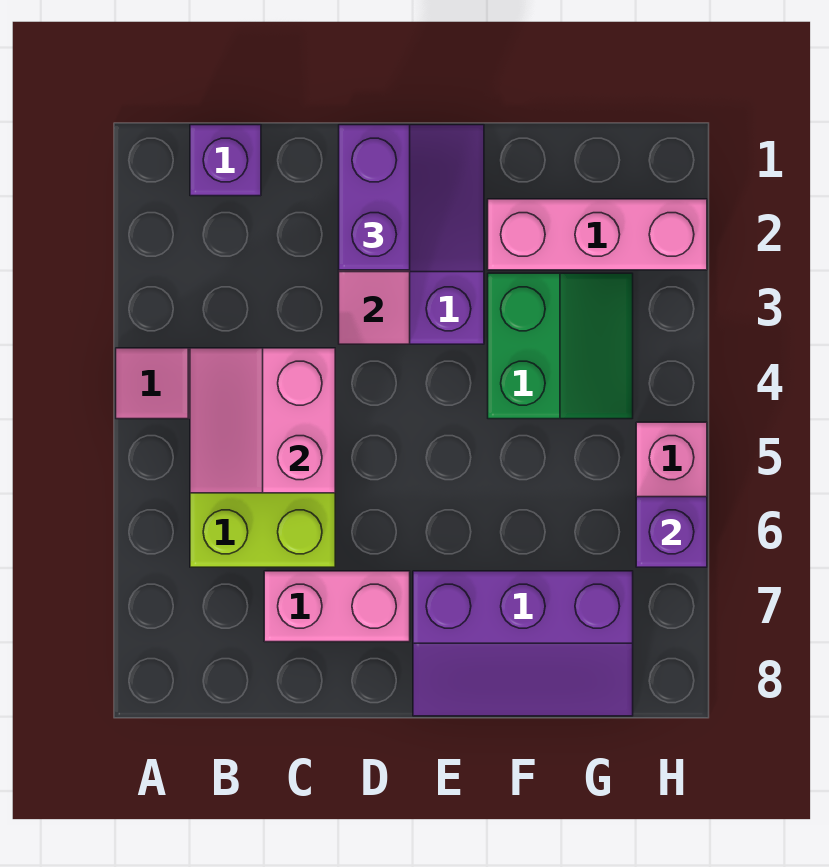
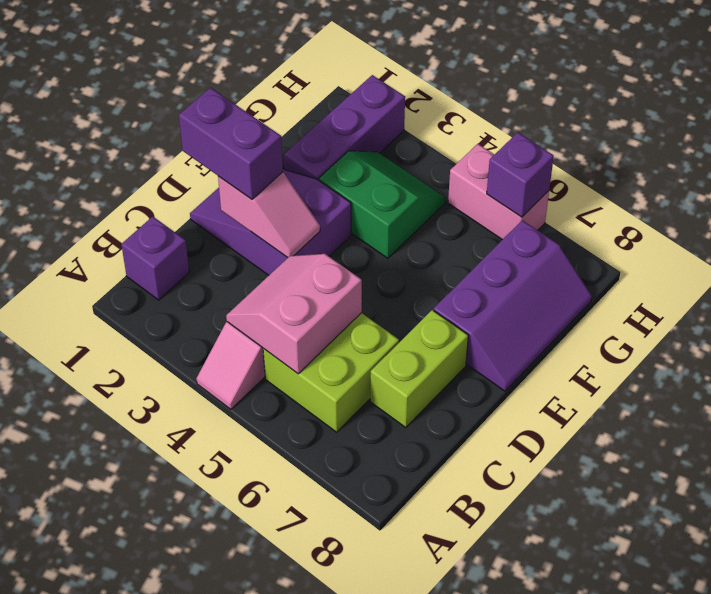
pink slope B4:C5 level 2 top C -> pink slope B4:C5 level 2 top 5
pink brick C7:D7 level 1 -> lime brick C7:D7 level 1
pink brick F2:H2 level 1 -> purple brick F2:H2 level 1

